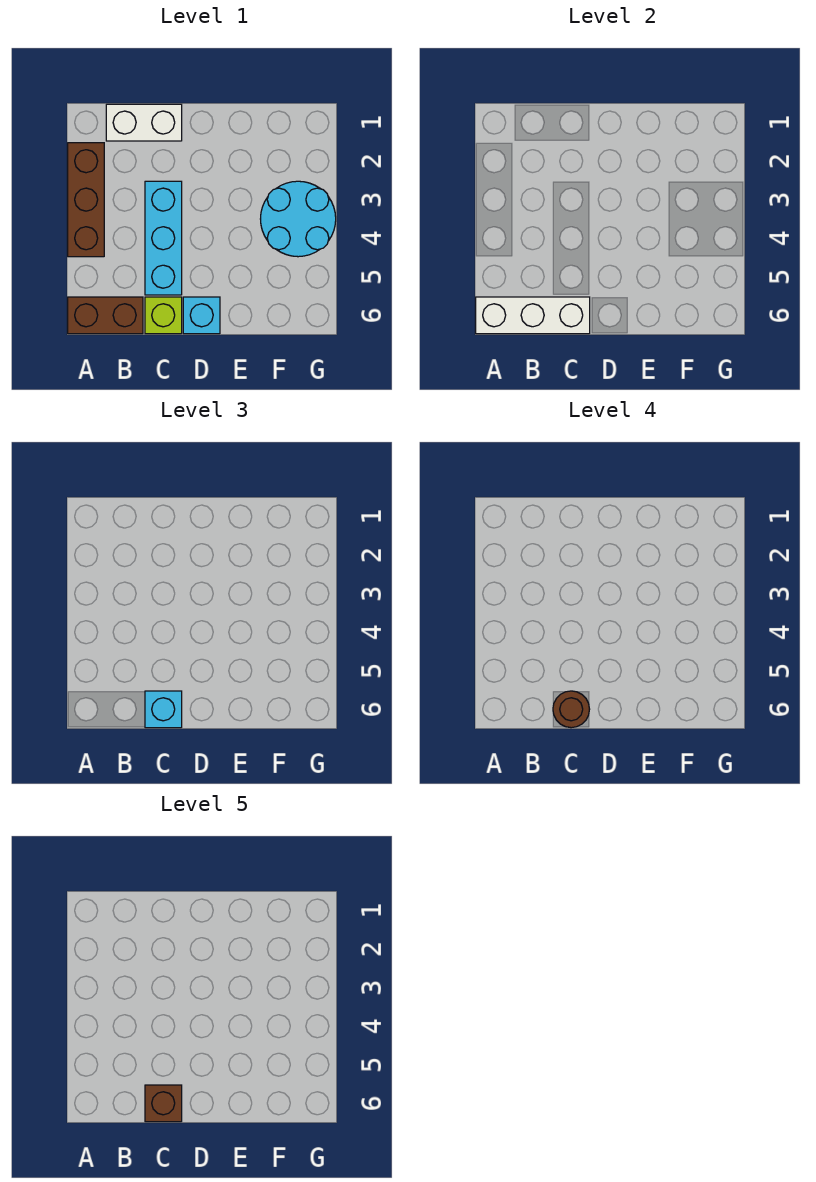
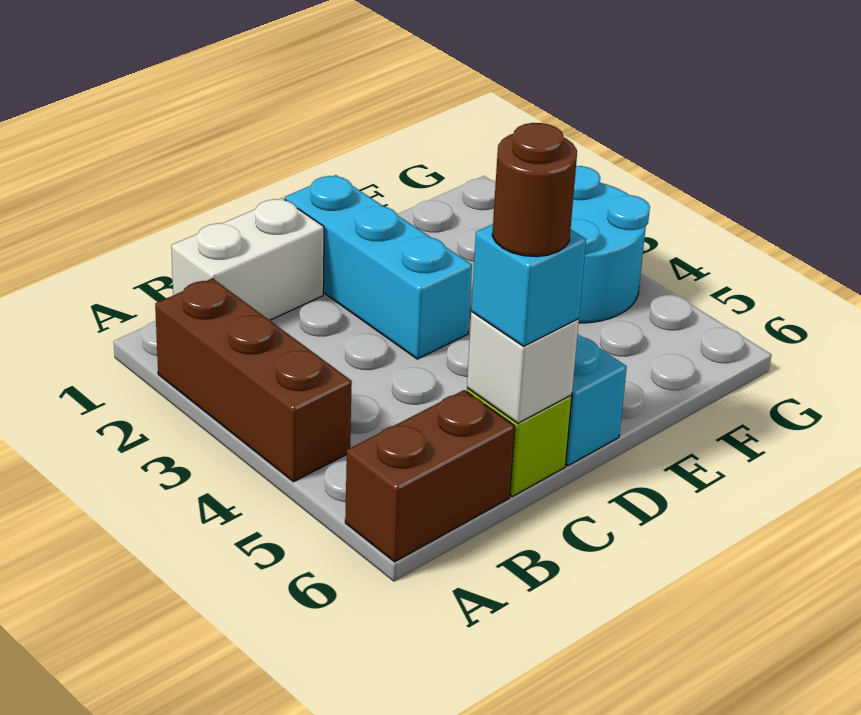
white brick A6:C6 level 2 -> white brick C6 level 2
cyan brick C3:C5 level 1 -> cyan brick D1:D3 level 1
brown brick C6 level 5 -> none

